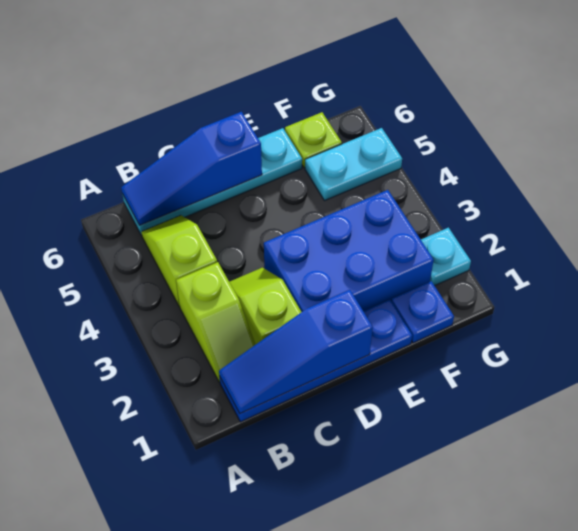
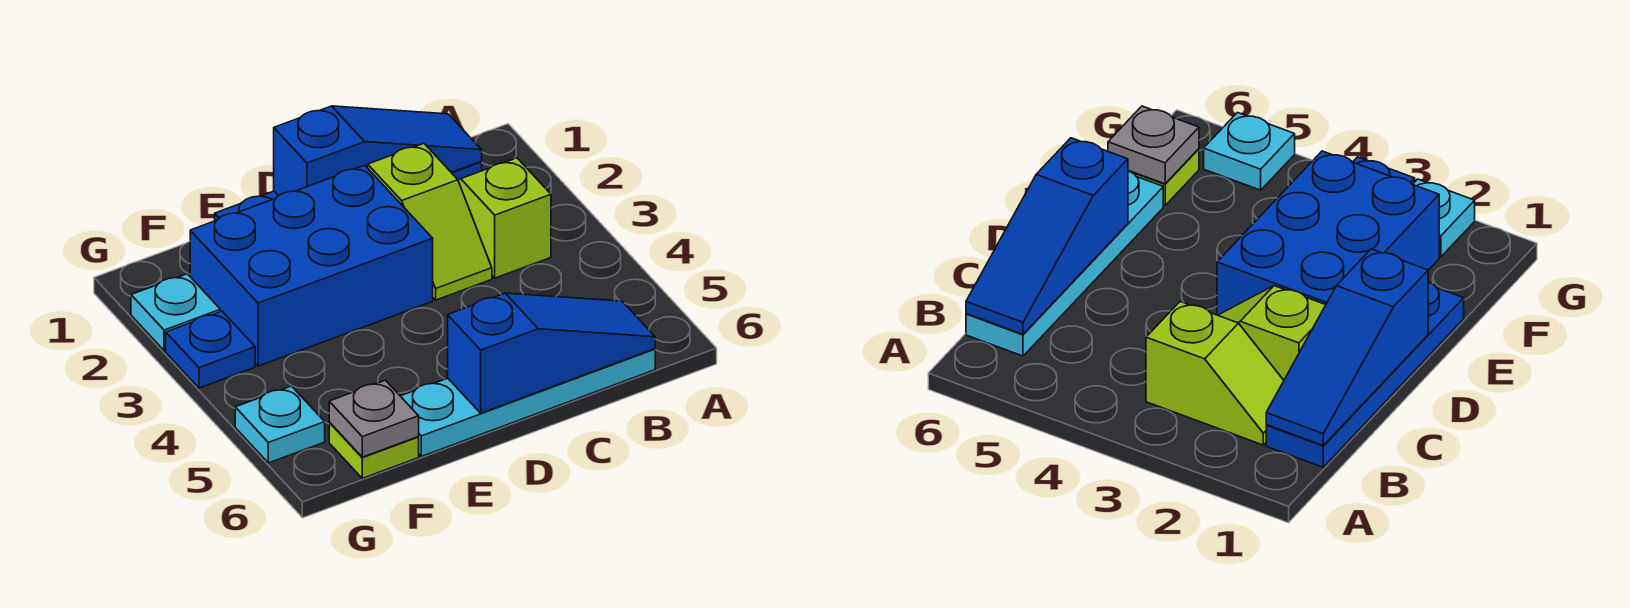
lime slope B4:B5 level 1 top 4 -> none
blue plate F1 level 1 -> blue plate G3 level 1
cyan plate F5:G5 level 1 -> cyan plate G5 level 1
none -> grey plate F6 level 2

